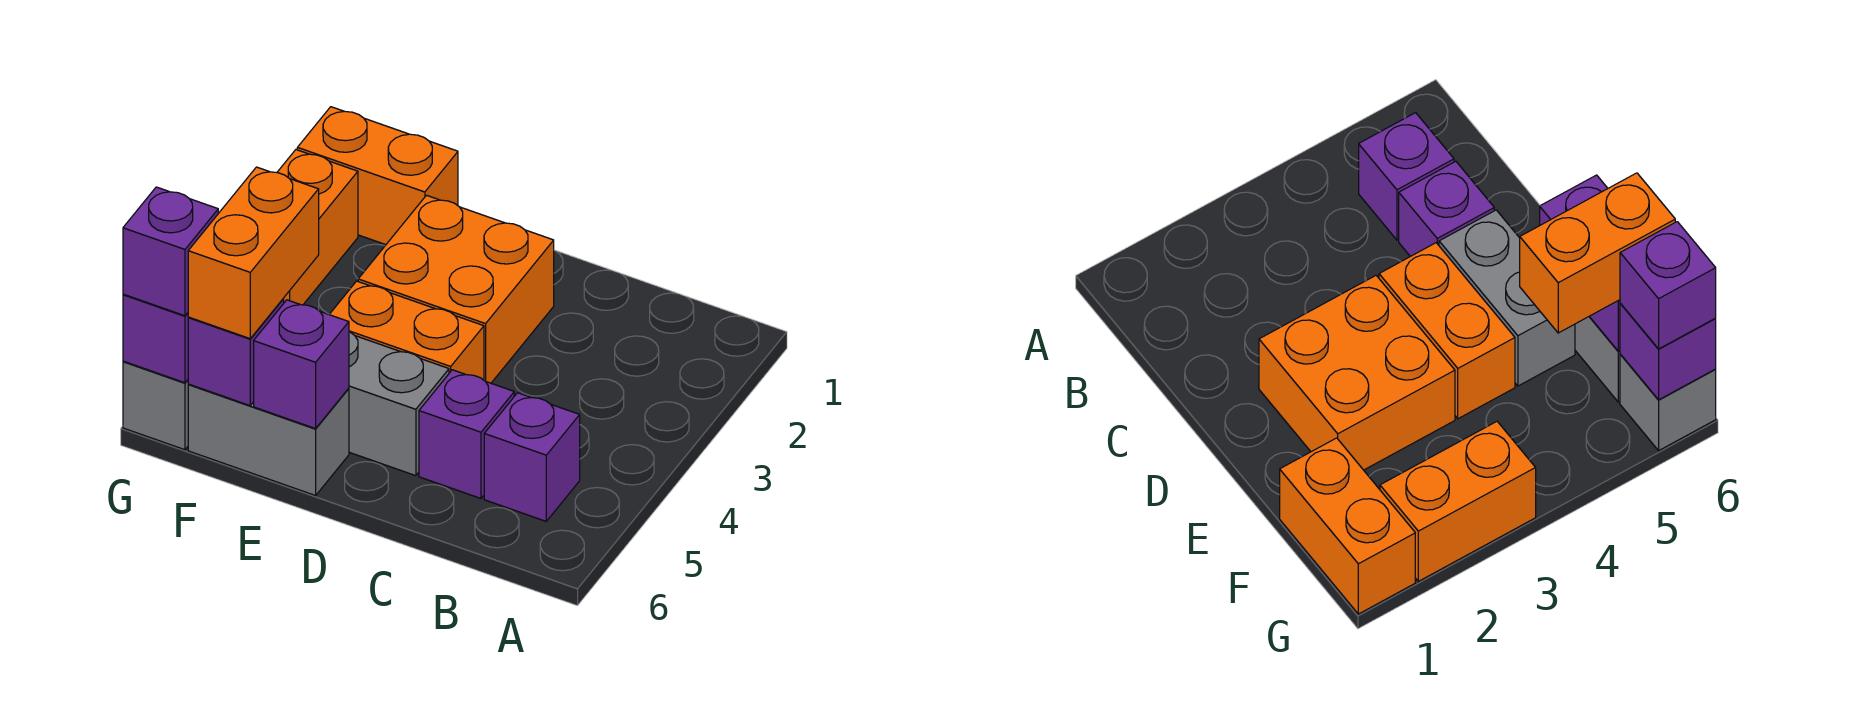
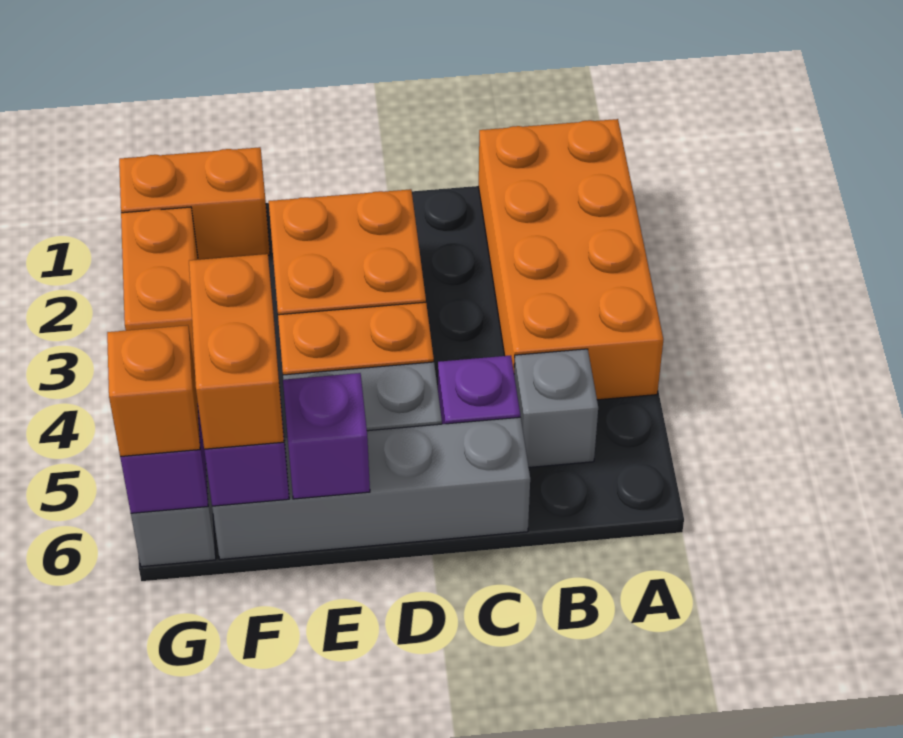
none -> orange brick A1:B4 level 1
purple brick B5 level 1 -> grey brick B5 level 1
grey brick E6:F6 level 1 -> grey brick C6:F6 level 1
purple brick G6 level 3 -> orange brick G6 level 3

